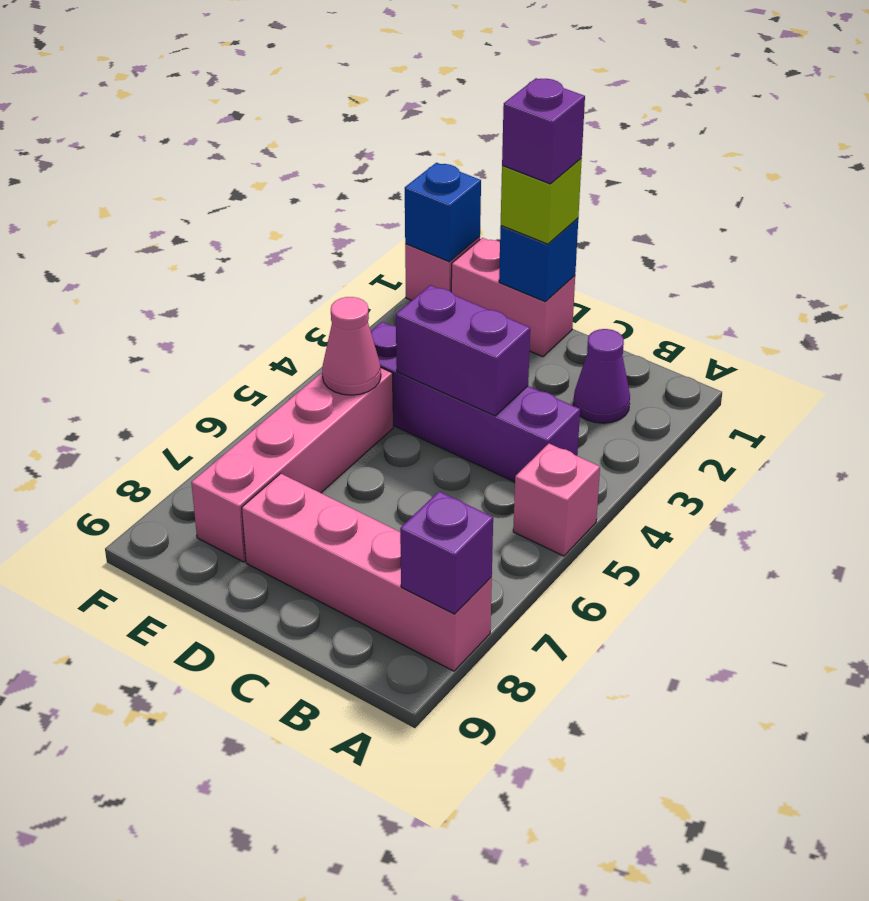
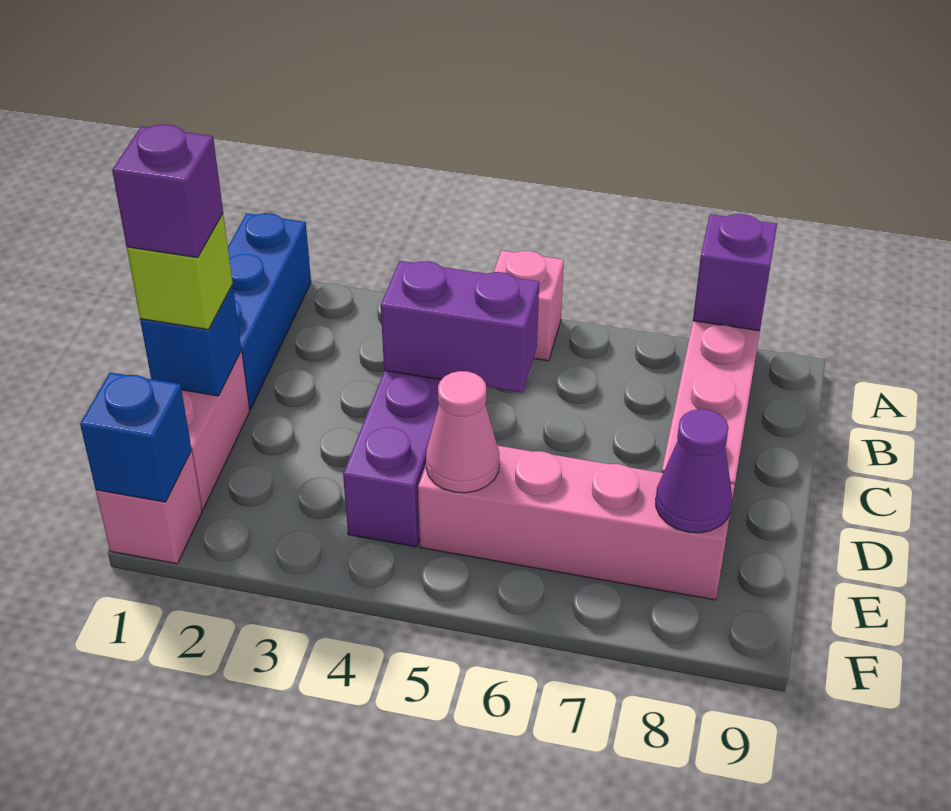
none -> blue brick A1:C1 level 1
purple cone B2 level 1 -> purple cone E8 level 2
purple brick C4:D4 level 2 -> purple brick C4:C5 level 2

